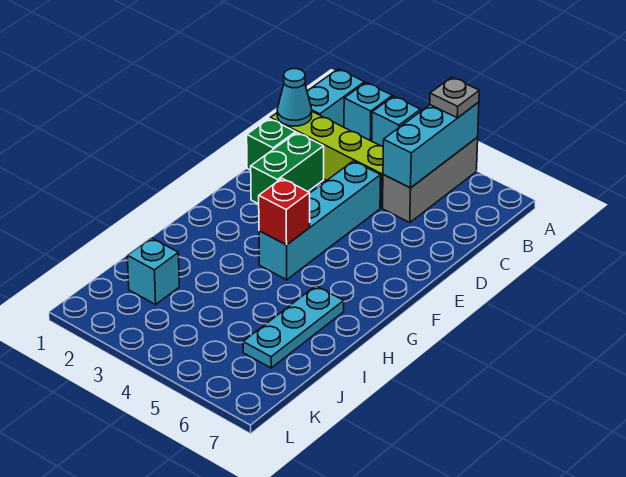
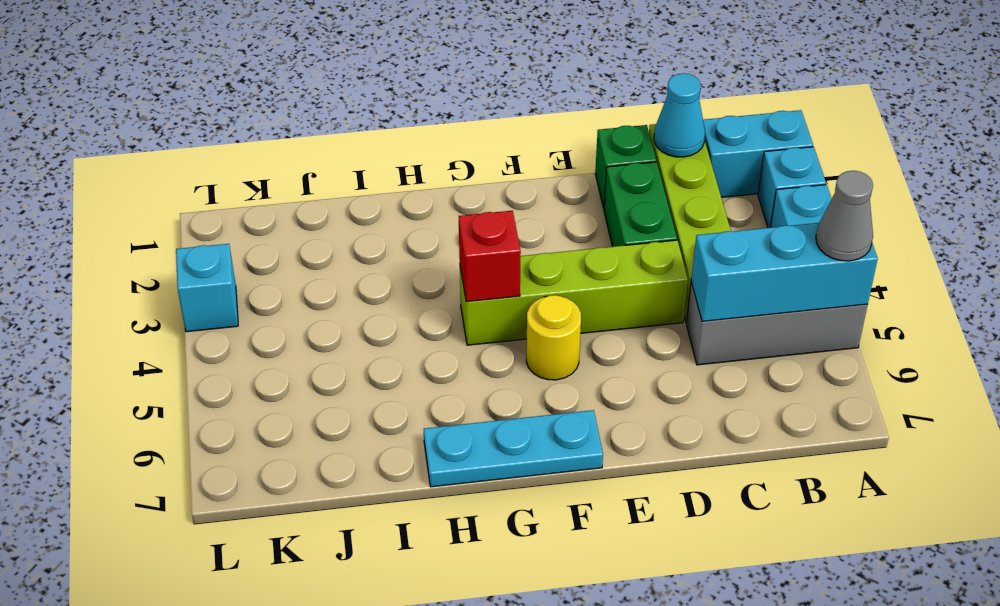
grey plate A5 level 3 -> grey cone A5 level 3
green brick D2:E2 level 1 -> green brick D2:D3 level 1
cyan brick D4:G4 level 1 -> lime brick D4:G4 level 1
none -> yellow round brick F5 level 1
cyan plate H6:J6 level 1 -> cyan plate F7:H7 level 1
cyan brick J2 level 1 -> cyan brick L3 level 1

